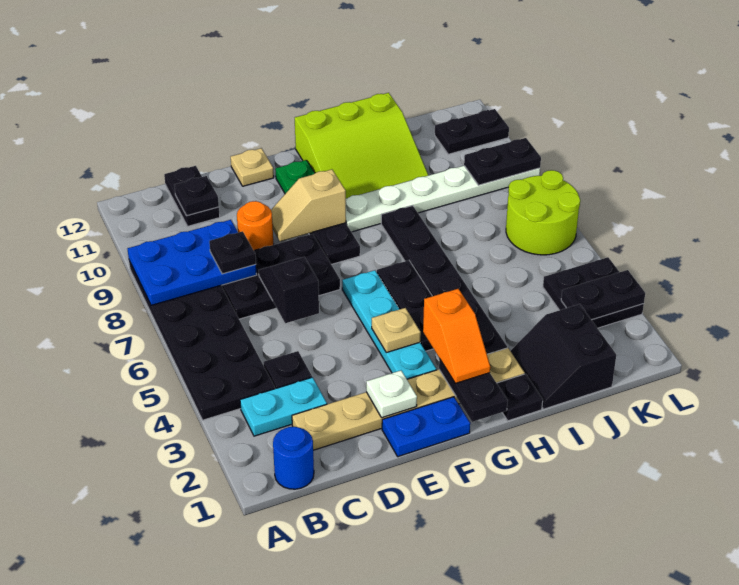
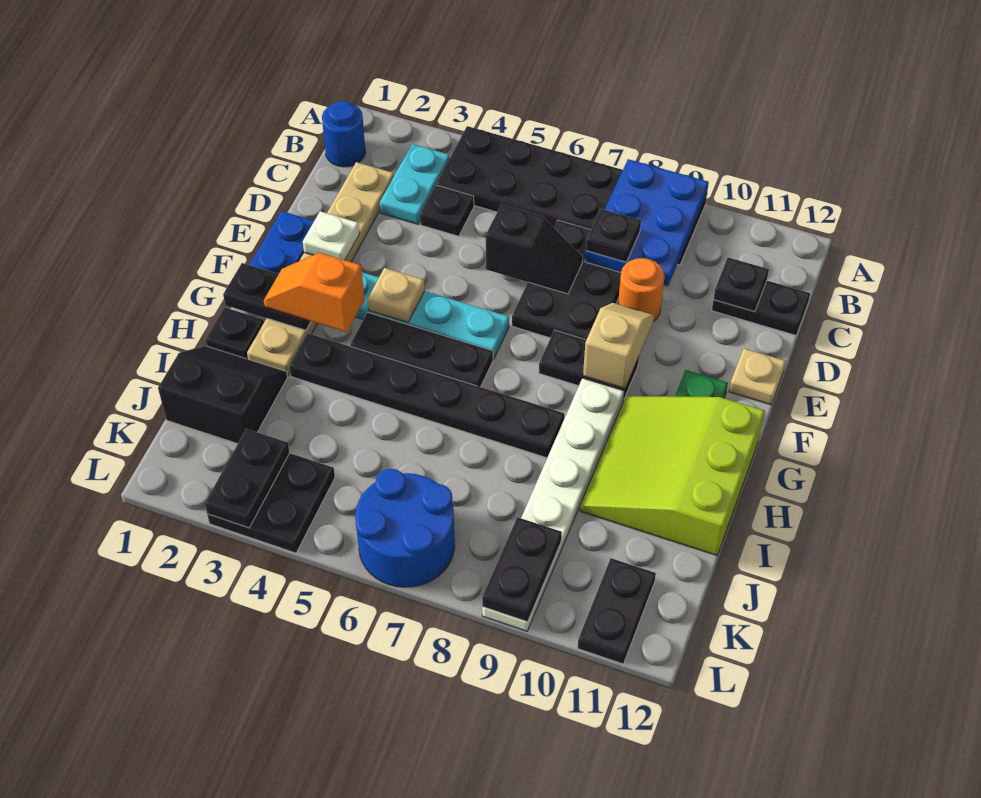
lime round brick K6:L7 level 1 -> blue round brick K6:L7 level 1

